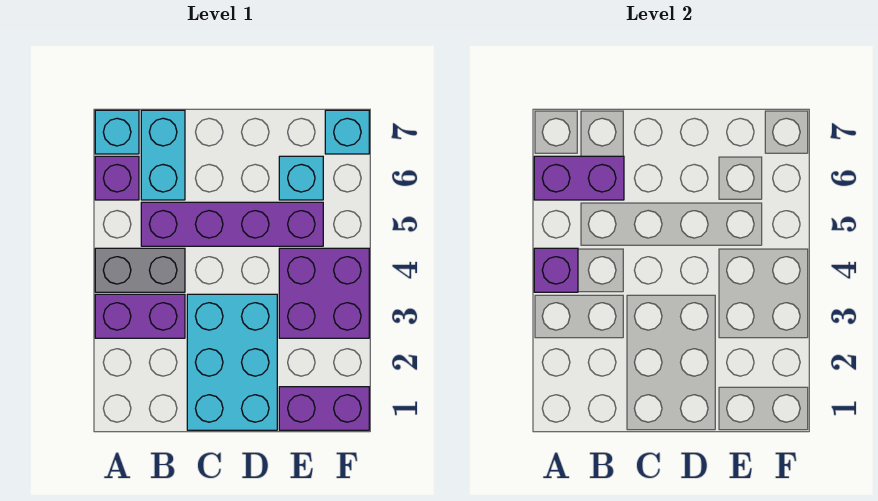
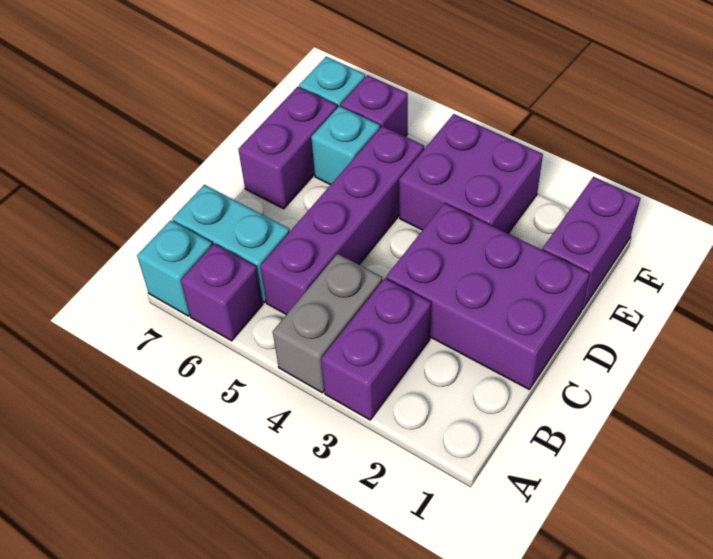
purple brick A4 level 2 -> purple brick F6 level 1
purple brick A6:B6 level 2 -> purple brick D7:E7 level 1
cyan brick C1:D3 level 1 -> purple brick C1:D3 level 1

